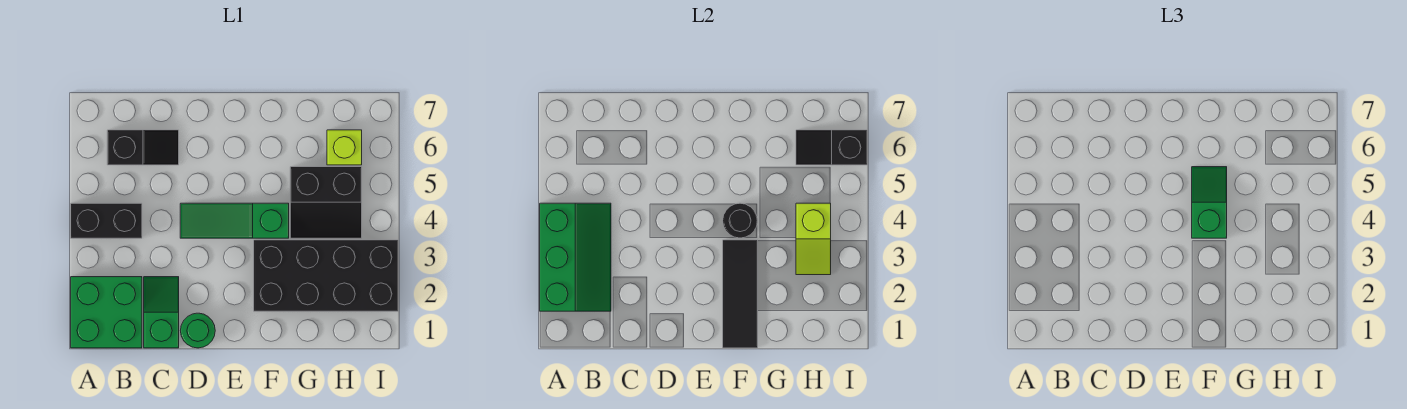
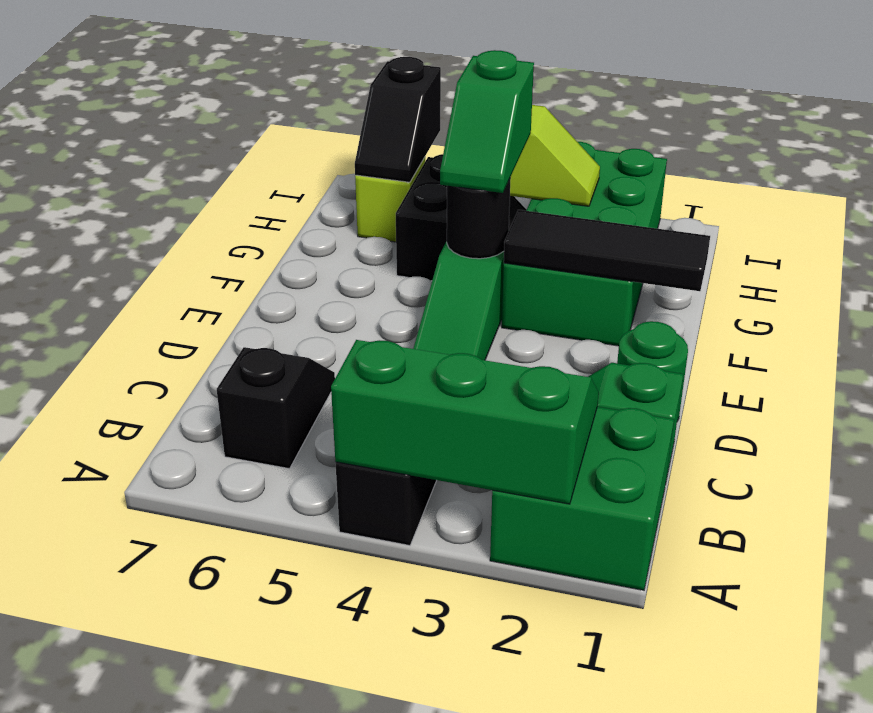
black brick F2:I3 level 1 -> green brick F2:I3 level 1
green slope F4:F5 level 3 top 4 -> green slope F4:G4 level 3 top G

